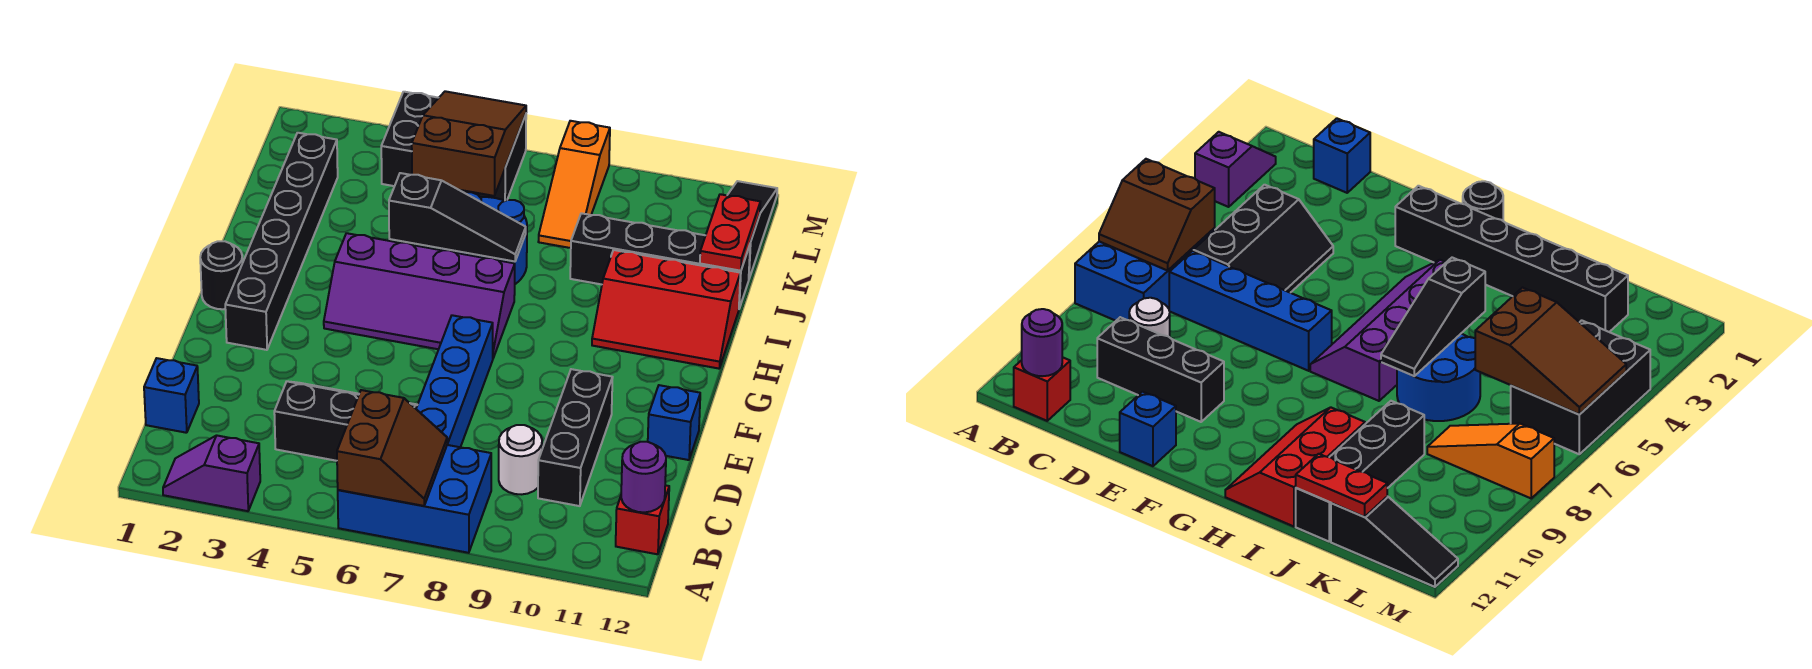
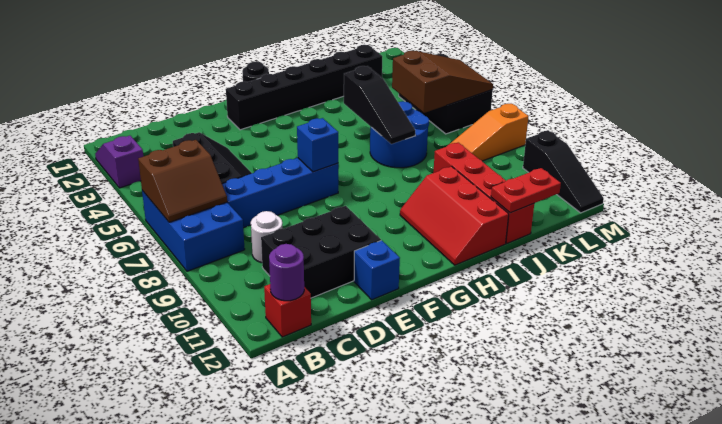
blue brick C1 level 1 -> blue brick F7 level 2
black brick C10:E10 level 1 -> black brick C10:E11 level 1
purple slope G4:H7 level 1 top H -> none
black brick J9:J12 level 1 -> red brick J9:J12 level 1
black slope K12:M12 level 1 top K -> black slope M10:M12 level 1 top 10

